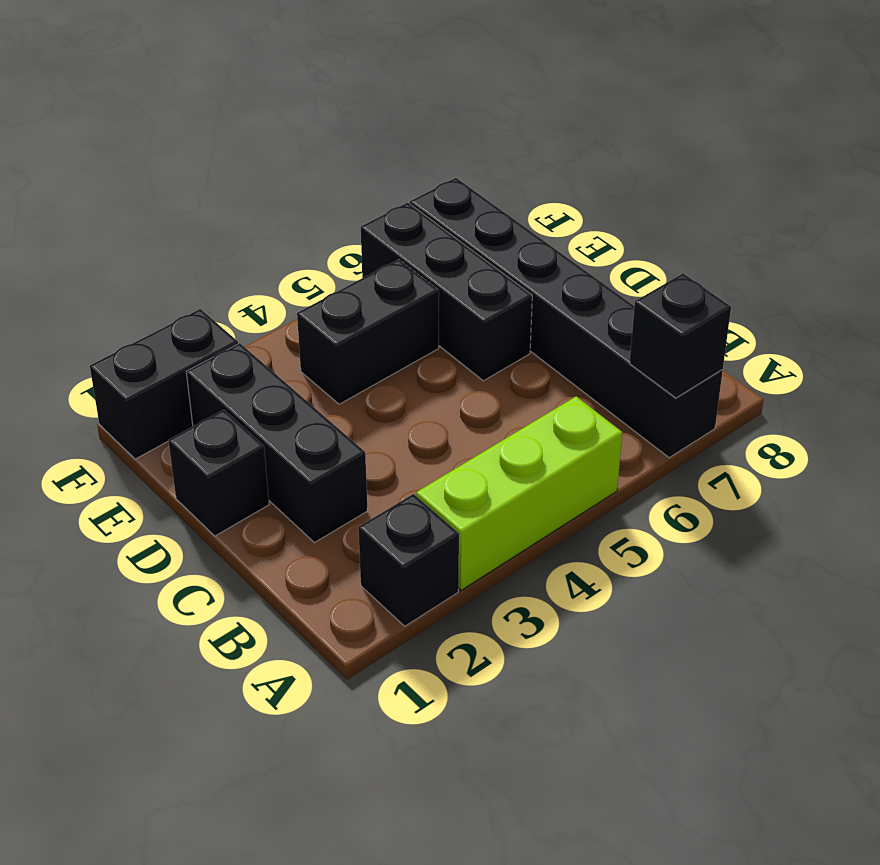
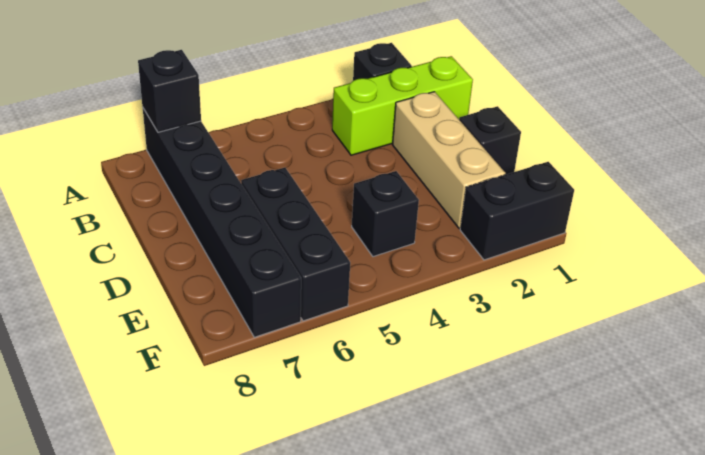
lime brick A3:A5 level 1 -> lime brick B1:B3 level 1
black brick C2:E2 level 1 -> tan brick C2:E2 level 1
black brick E4:E5 level 1 -> black brick E4 level 1

